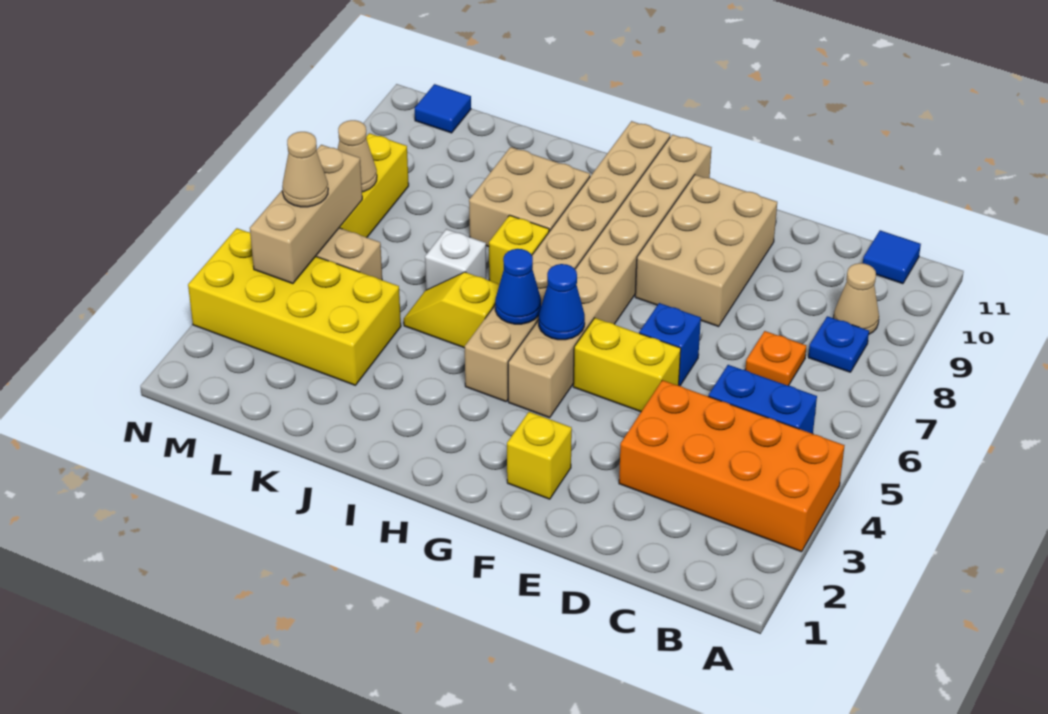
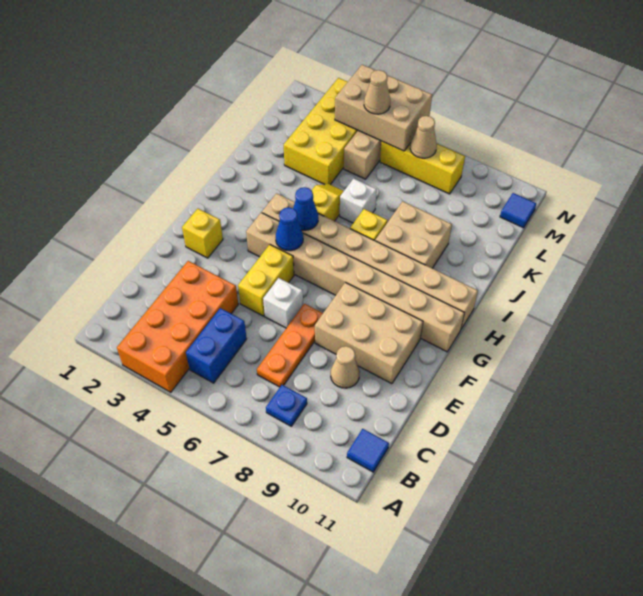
tan cone B9 level 1 -> tan cone D9 level 1
orange plate C7 level 1 -> orange plate C7:E7 level 1
blue brick E6 level 1 -> white brick E6 level 1
tan brick M4:M6 level 2 -> tan brick M4:N6 level 2

